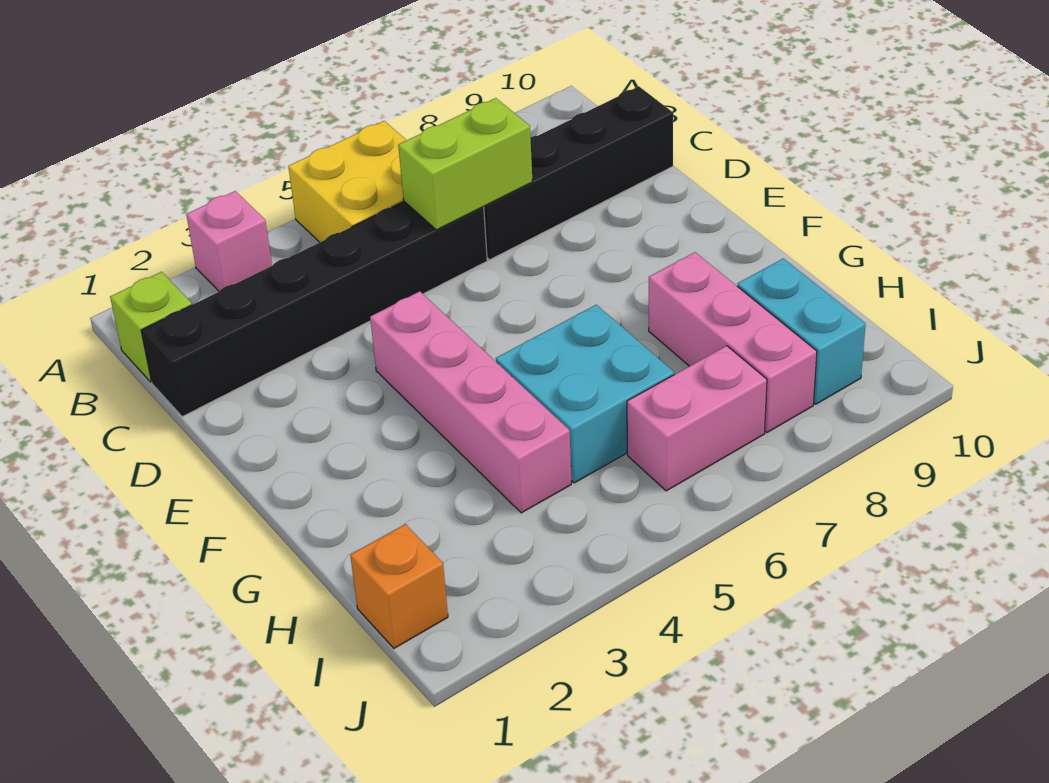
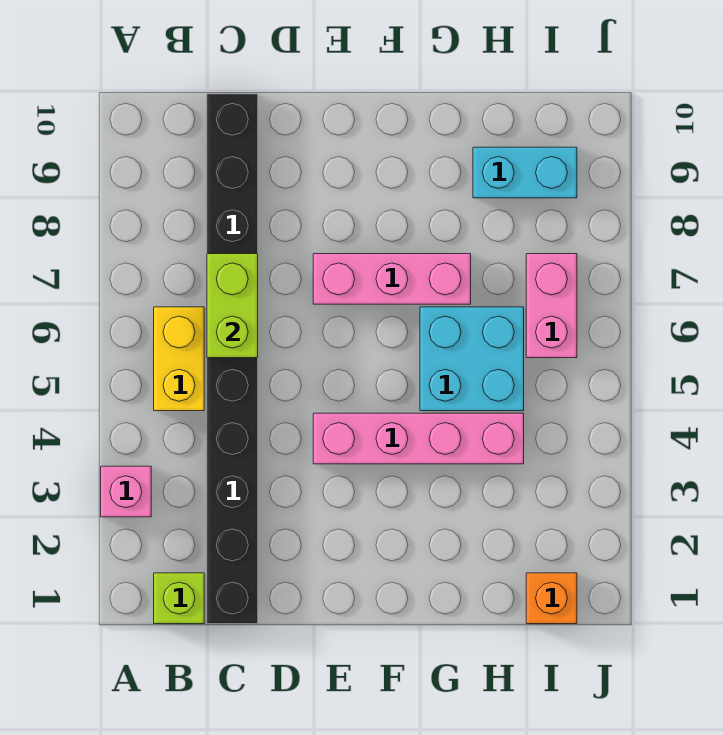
yellow brick A5:B6 level 1 -> yellow brick B5:B6 level 1
pink brick G8:I8 level 1 -> pink brick E7:G7 level 1

